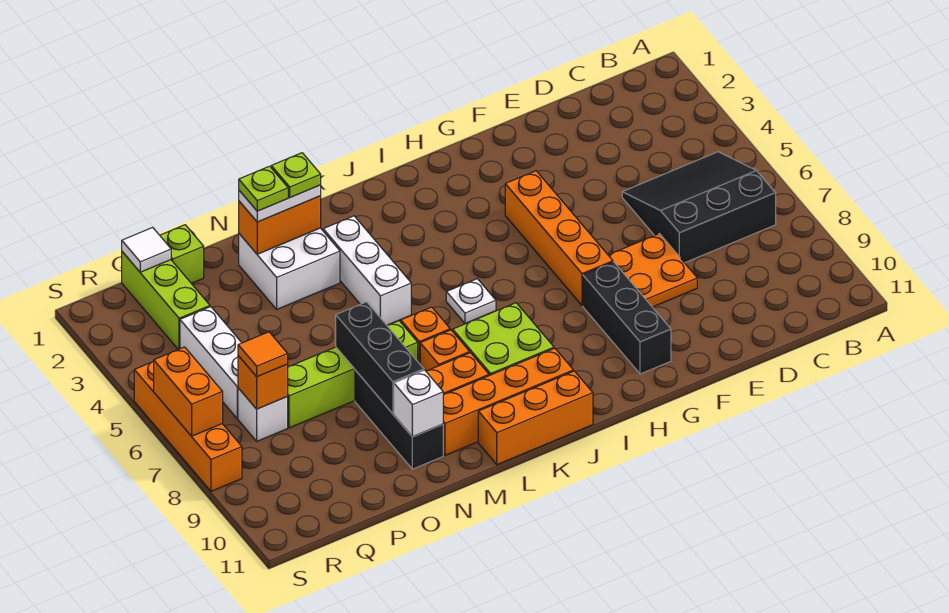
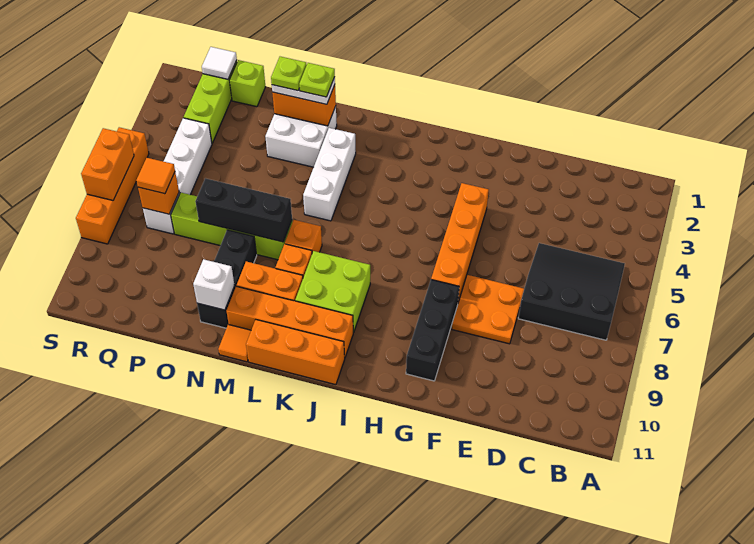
white plate J6 level 1 -> none
none -> orange tile M11 level 1
black brick N7:N9 level 2 -> black brick M7:O7 level 2

